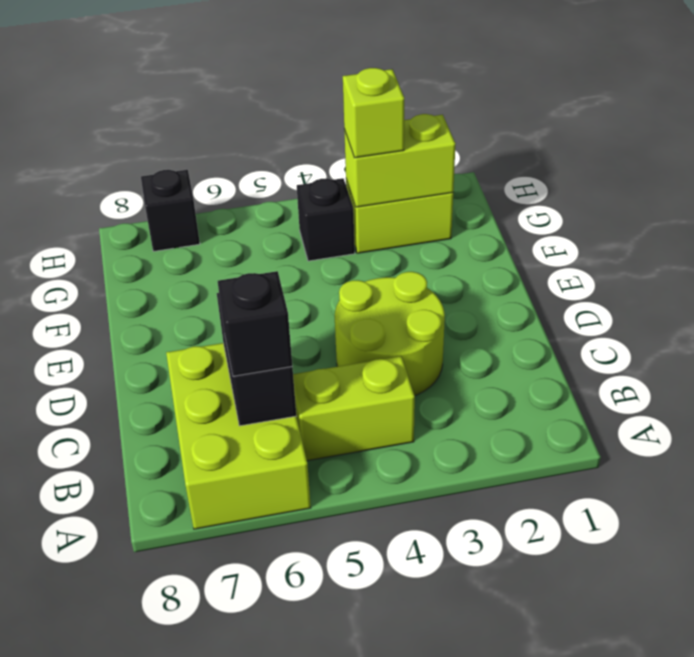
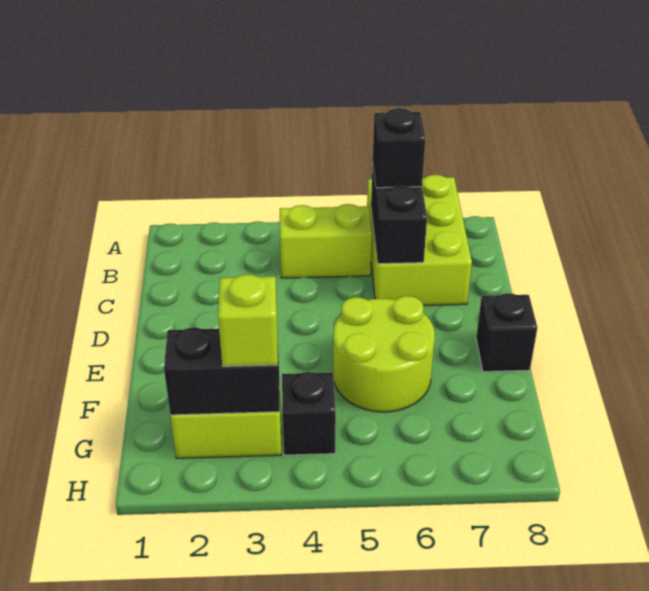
lime round brick C3:D4 level 1 -> lime round brick E5:F6 level 1
lime brick G2:G3 level 2 -> black brick G2:G3 level 2
black brick H7 level 1 -> black brick E8 level 1

